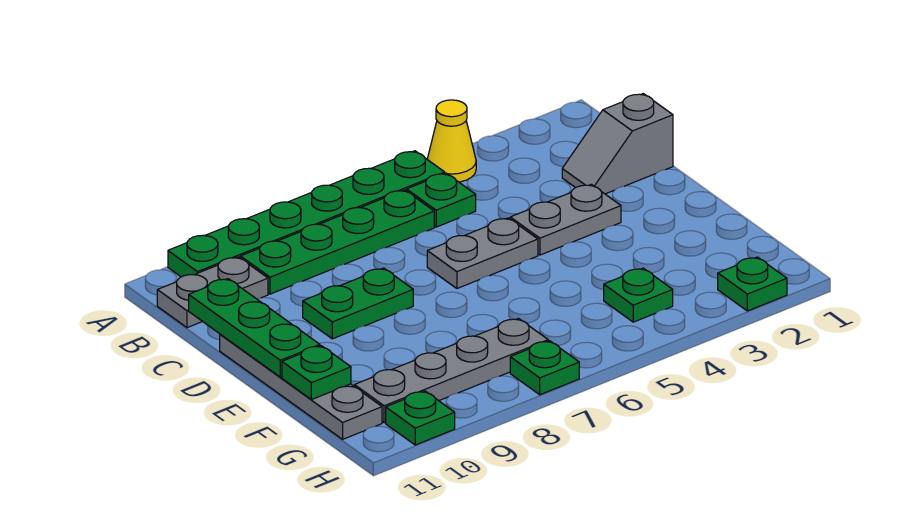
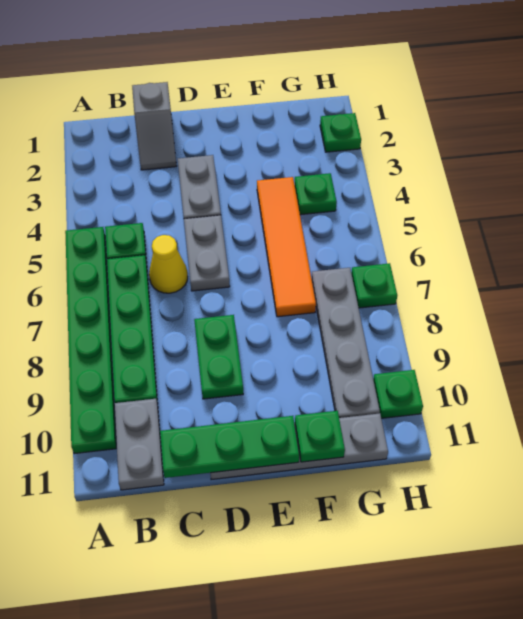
yellow cone A4 level 1 -> yellow cone C6 level 1
none -> orange tile F4:F7 level 1

